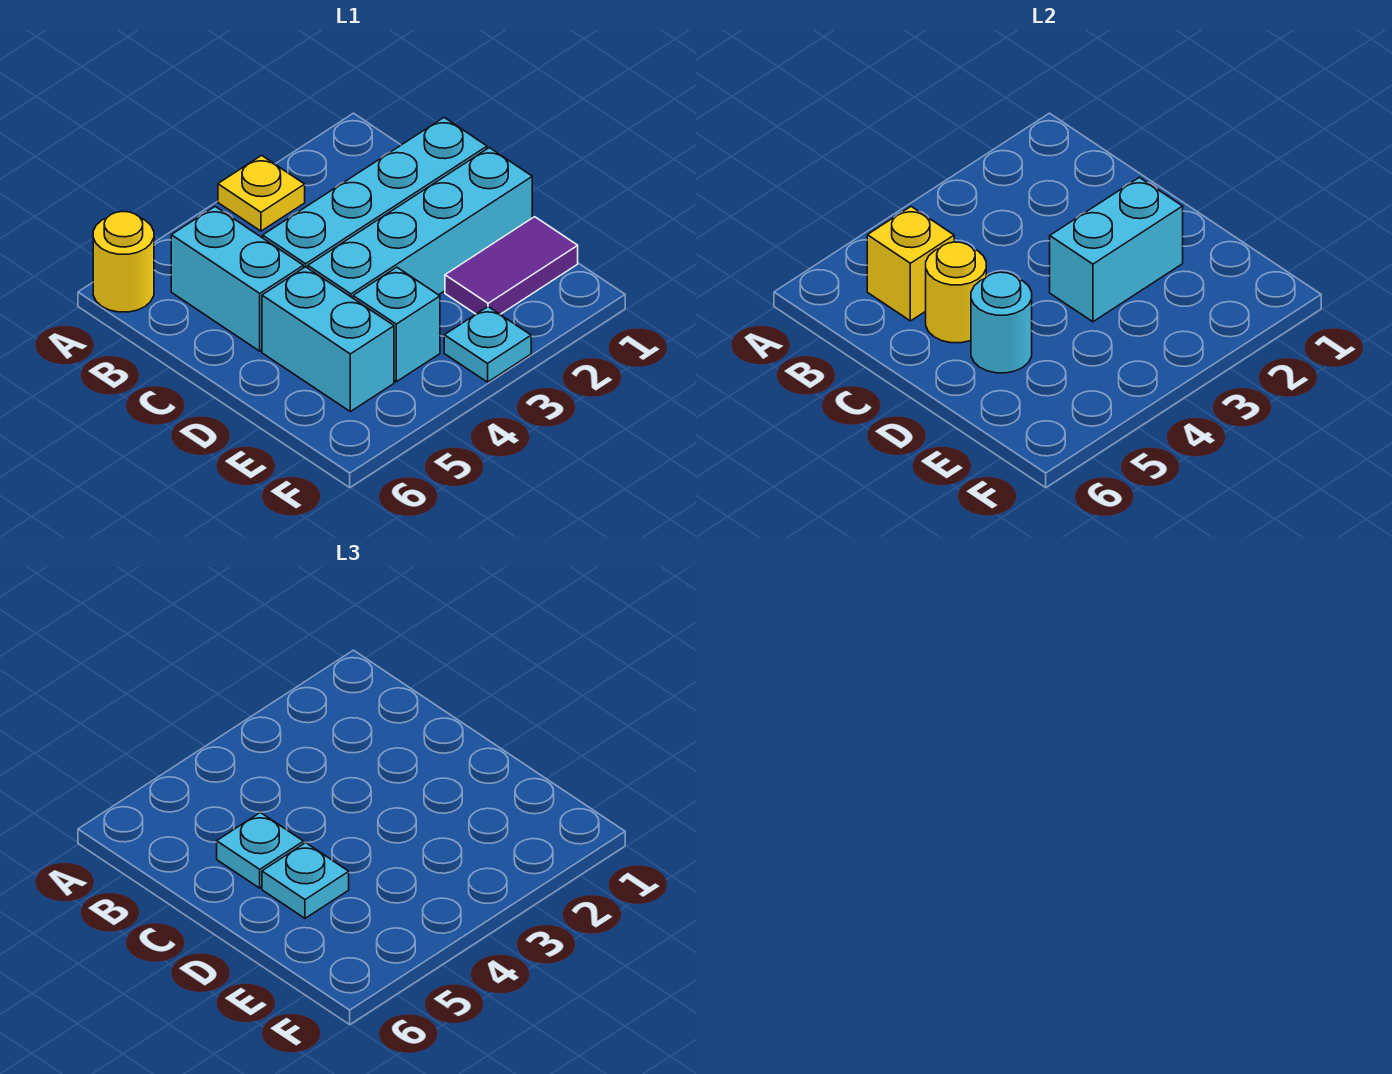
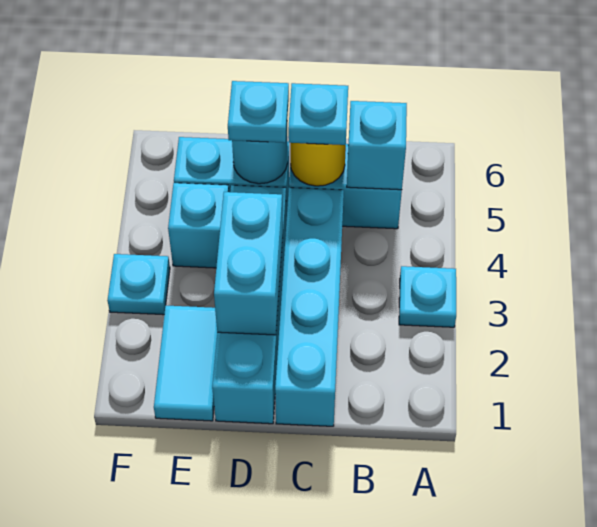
yellow plate A3 level 1 -> cyan plate A3 level 1
yellow round brick A6 level 1 -> none
yellow brick B5 level 2 -> cyan brick B5 level 2
purple tile E1:E2 level 1 -> cyan tile E1:E2 level 1

